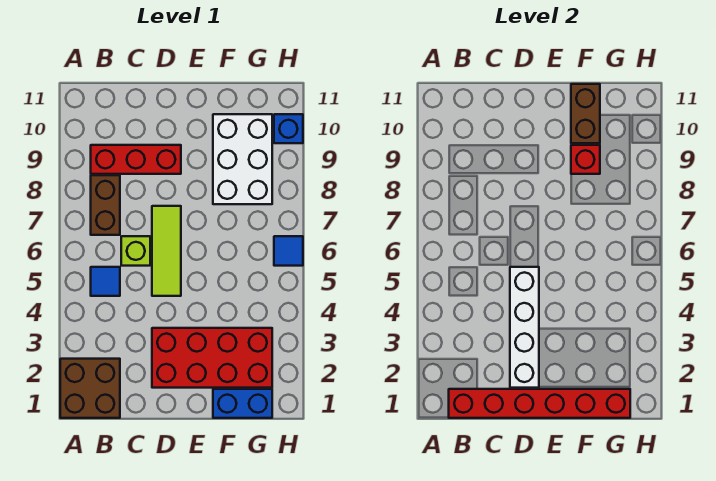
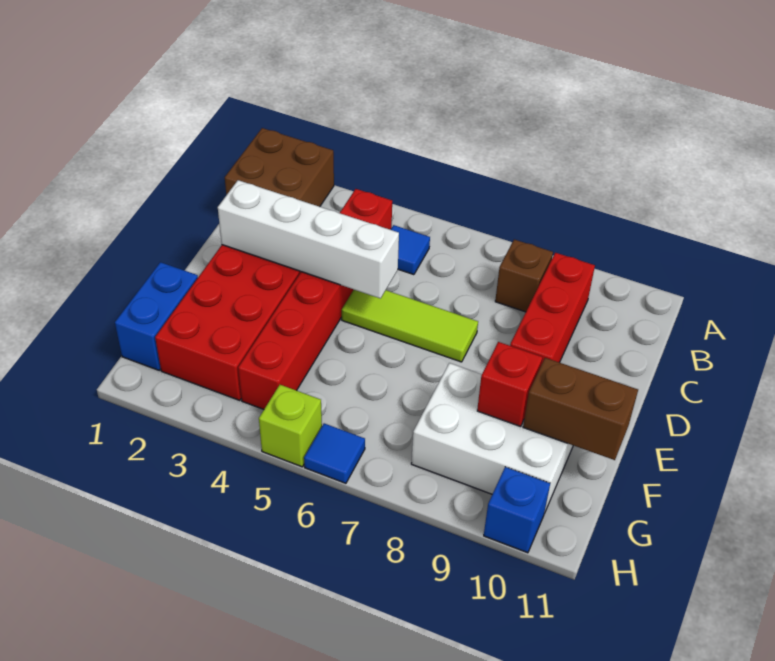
red brick B1:G1 level 2 -> red brick B4:G4 level 1
brown brick B7:B8 level 1 -> brown brick B8 level 1
lime brick C6 level 1 -> lime brick H5 level 1

